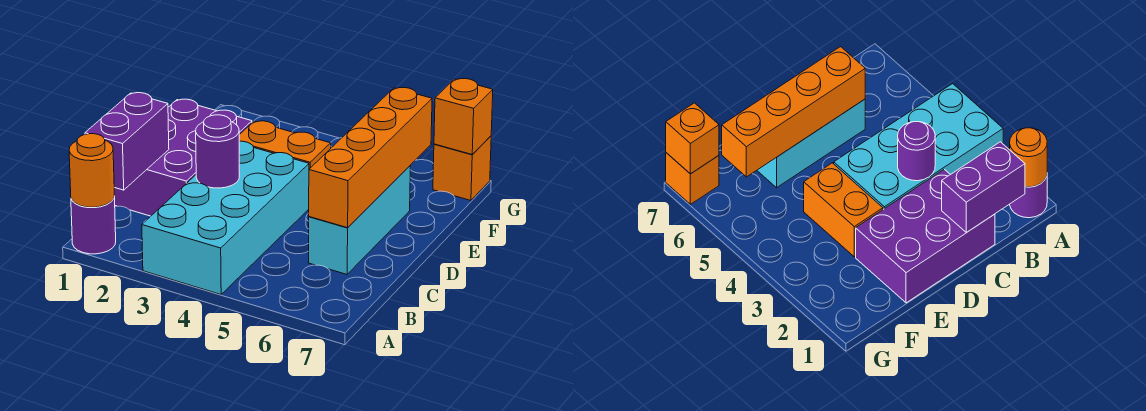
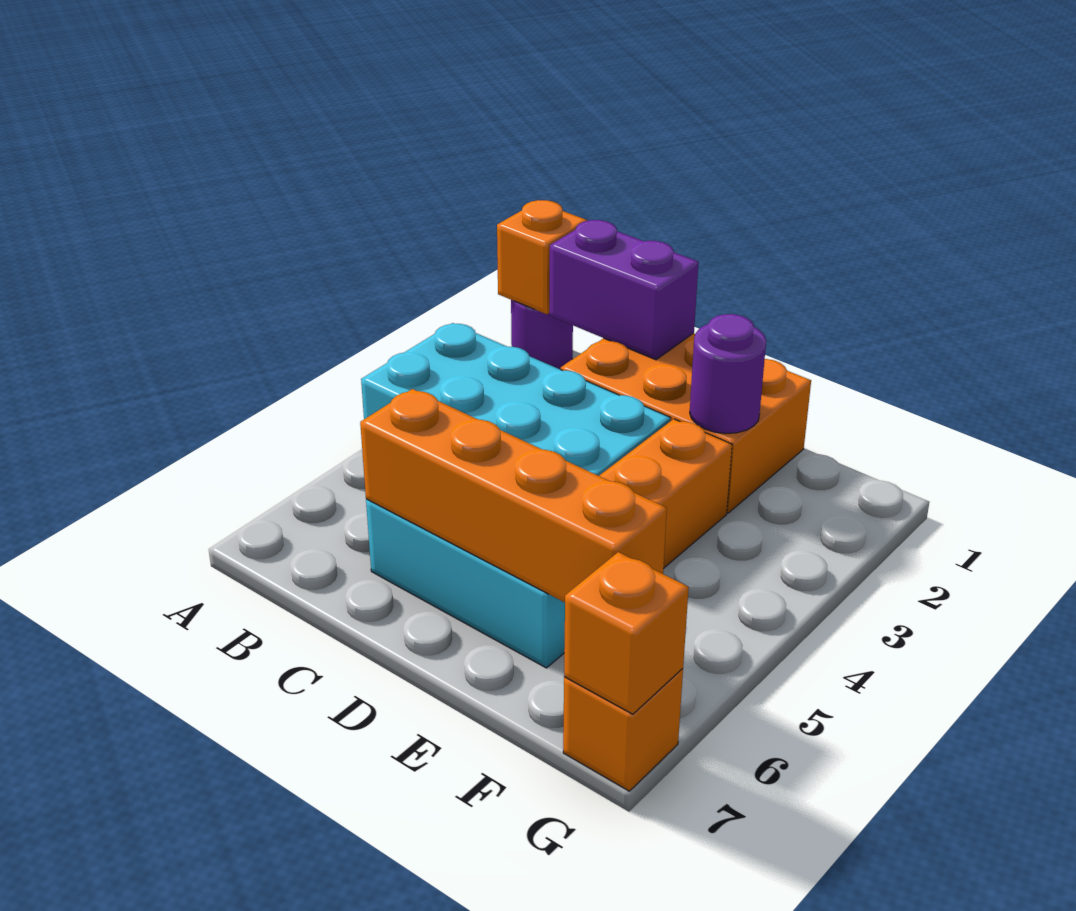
orange round brick A1 level 2 -> orange brick A1 level 2
purple brick C1:E2 level 1 -> orange brick C1:E2 level 1
purple round brick C3 level 2 -> purple round brick E2 level 2

